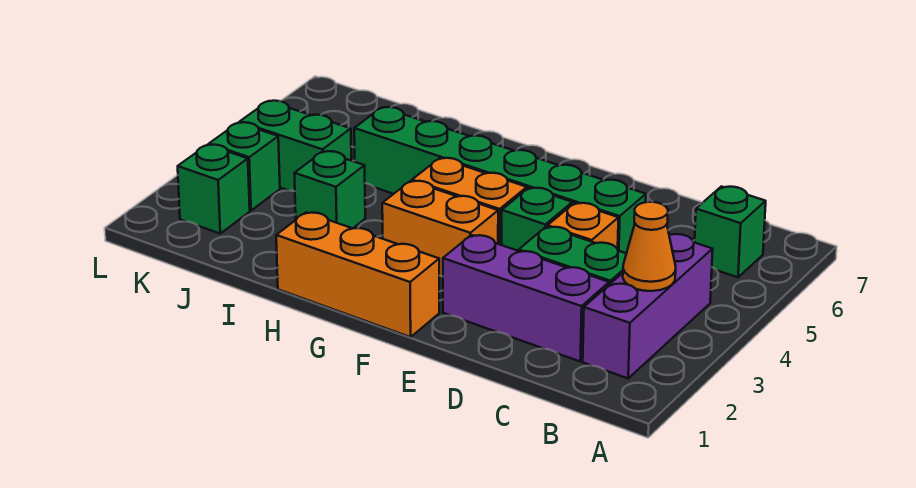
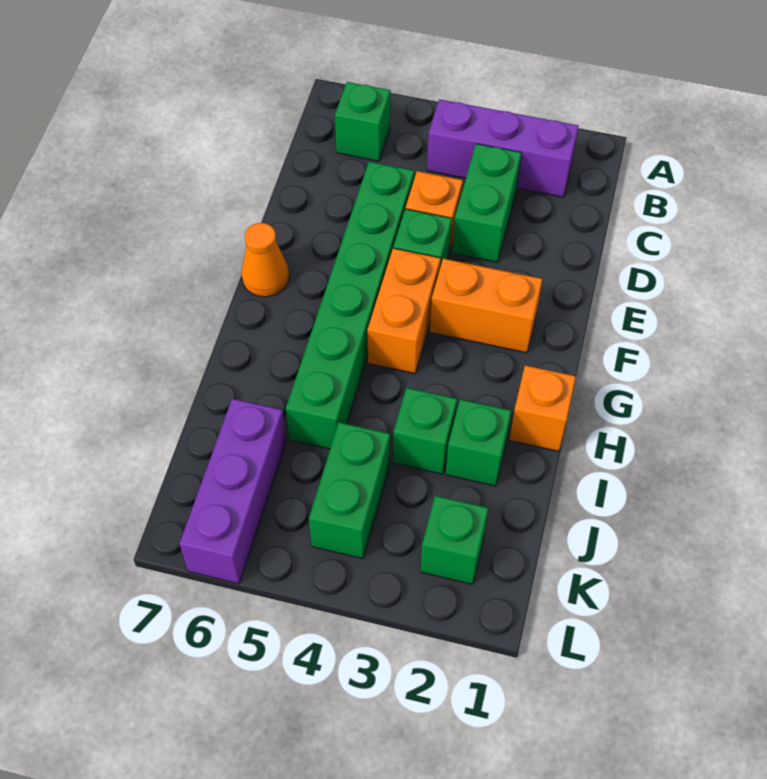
orange cone B3 level 2 -> orange cone F7 level 1
purple brick C2:E2 level 1 -> purple brick J6:L6 level 1
orange brick F1:H1 level 1 -> orange brick H1 level 1
orange brick F3:G3 level 1 -> orange brick F2:F3 level 1
green brick K3 level 1 -> green brick I2 level 1

